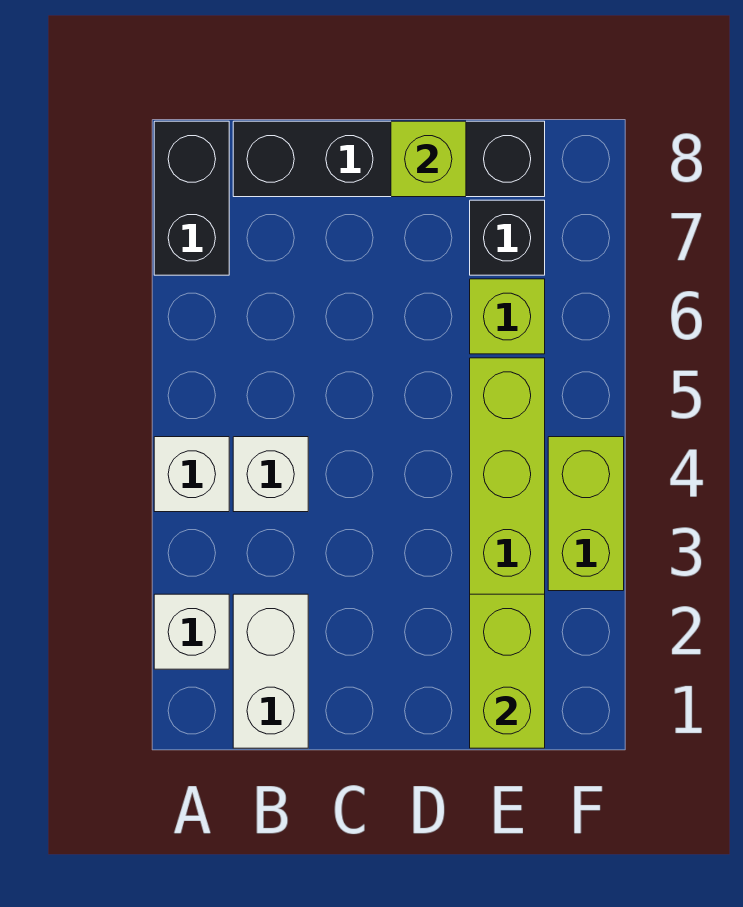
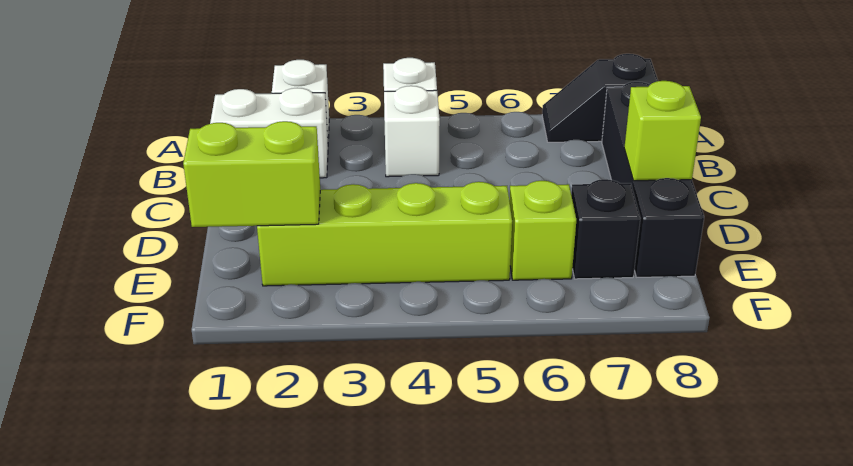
black brick A7:A8 level 1 -> black slope A7:A8 level 1 top 8
lime brick F3:F4 level 1 -> none

